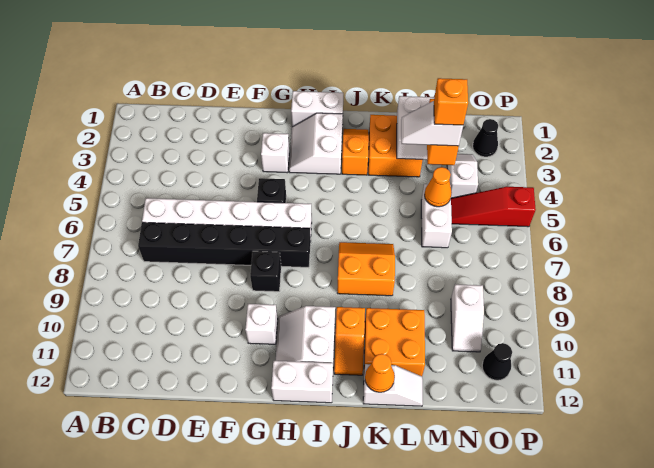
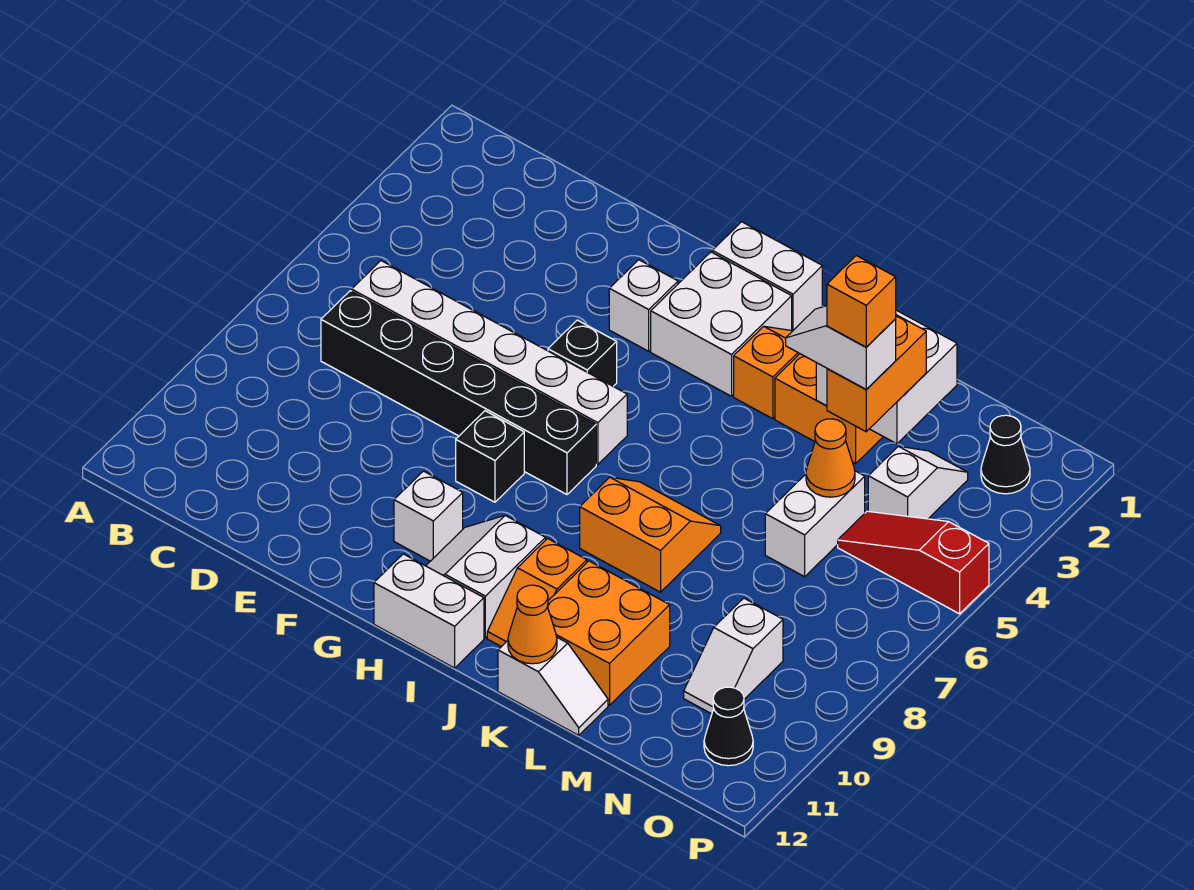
white slope H2:I3 level 1 top I -> white brick H2:I3 level 1

